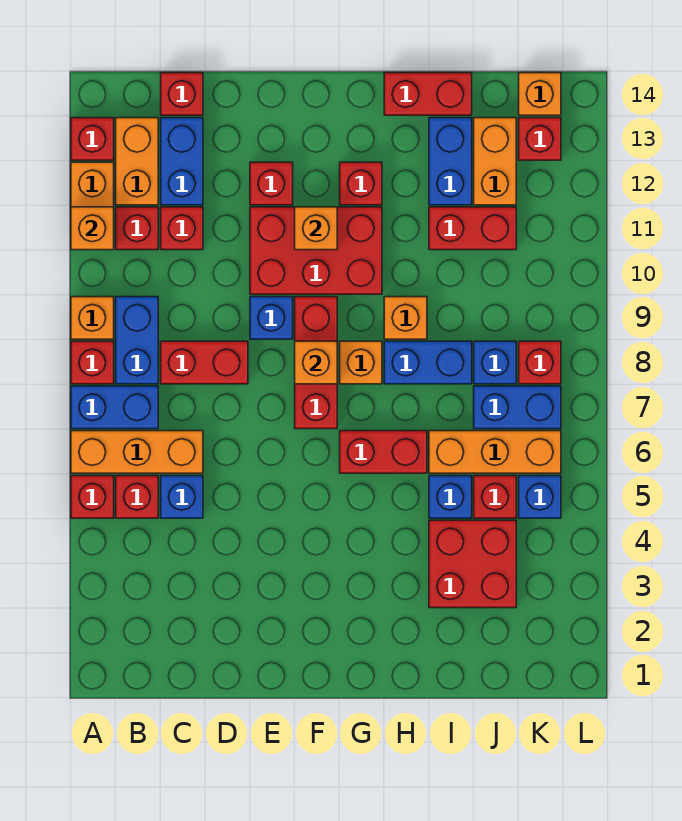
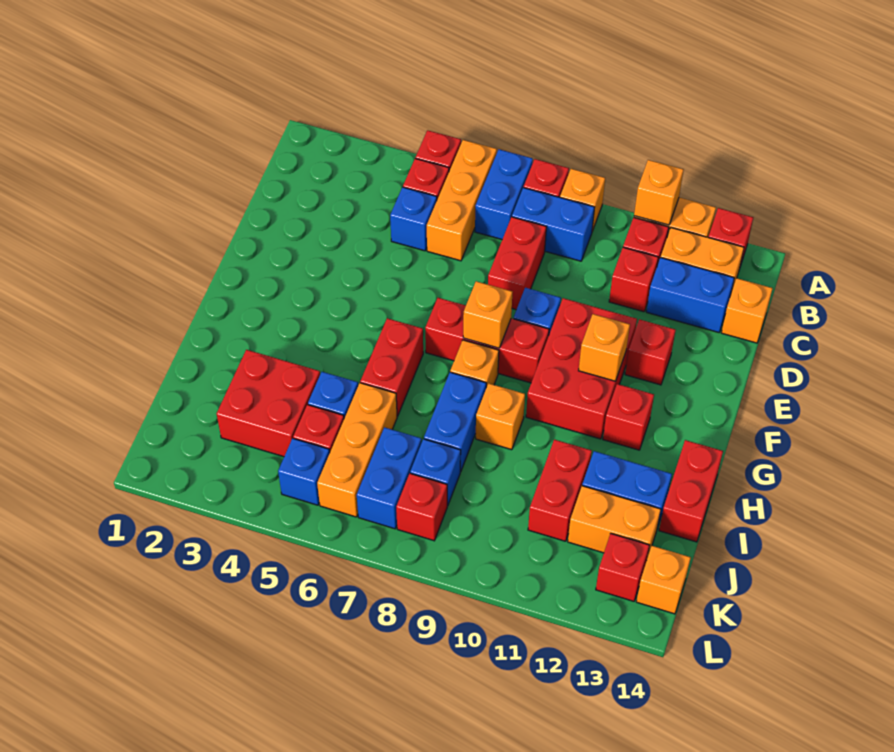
red brick C14 level 1 -> orange brick C14 level 1

